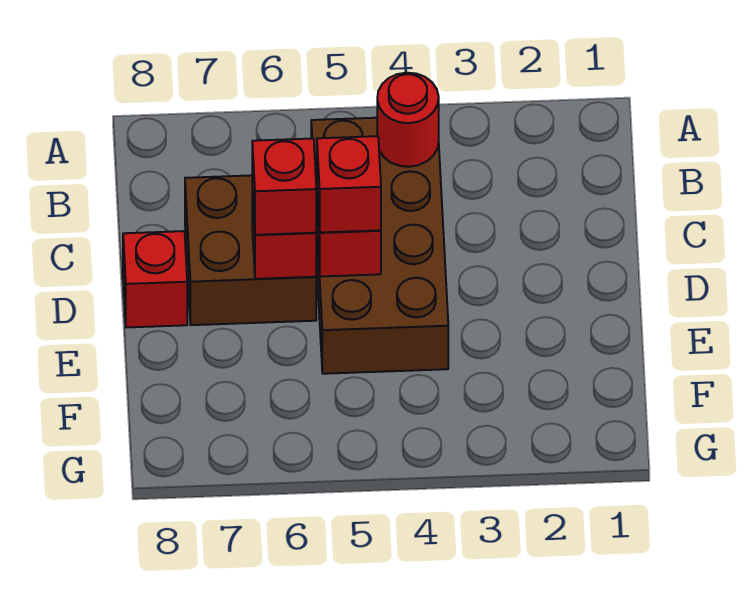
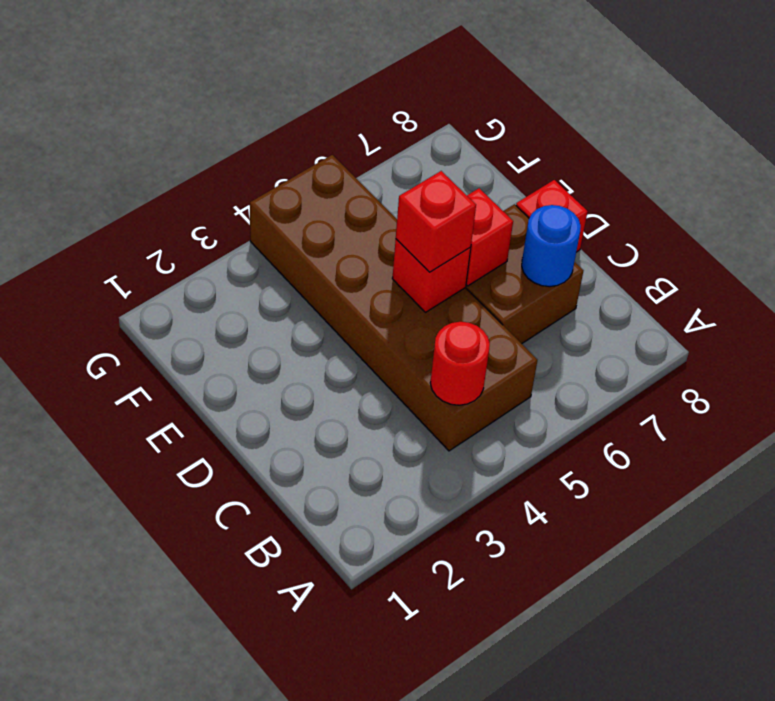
brown brick B4:E5 level 1 -> brown brick B4:G5 level 1
none -> blue round brick C7 level 2
red brick D6 level 3 -> none

